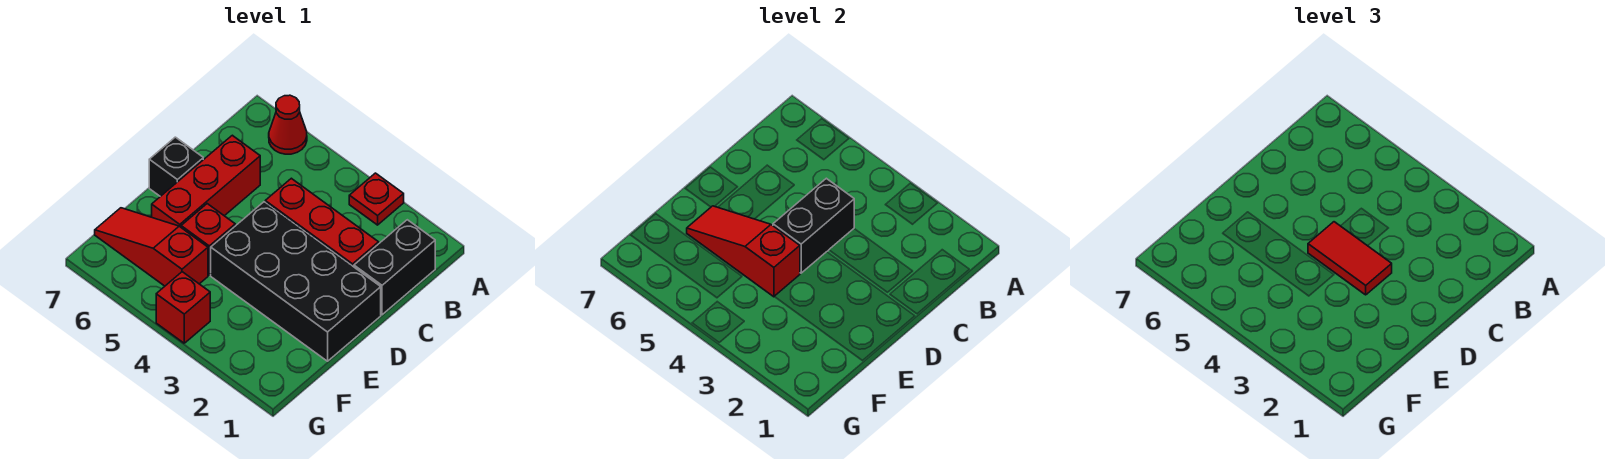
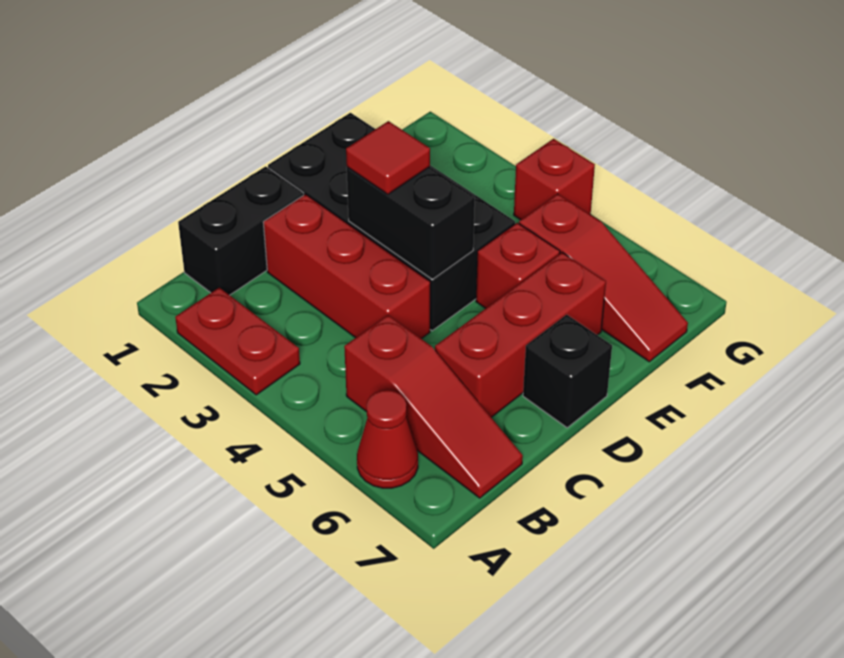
red plate A3 level 1 -> red plate A2:A3 level 1
black brick C4:D4 level 2 -> black brick D3:D4 level 2
red tile D3:D4 level 3 -> red tile D3 level 3
red slope E4:E6 level 2 top 4 -> red slope B5:B7 level 1 top 5

